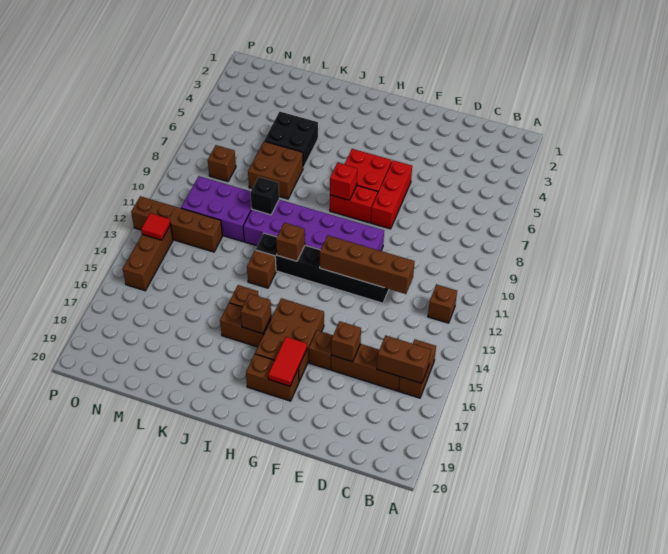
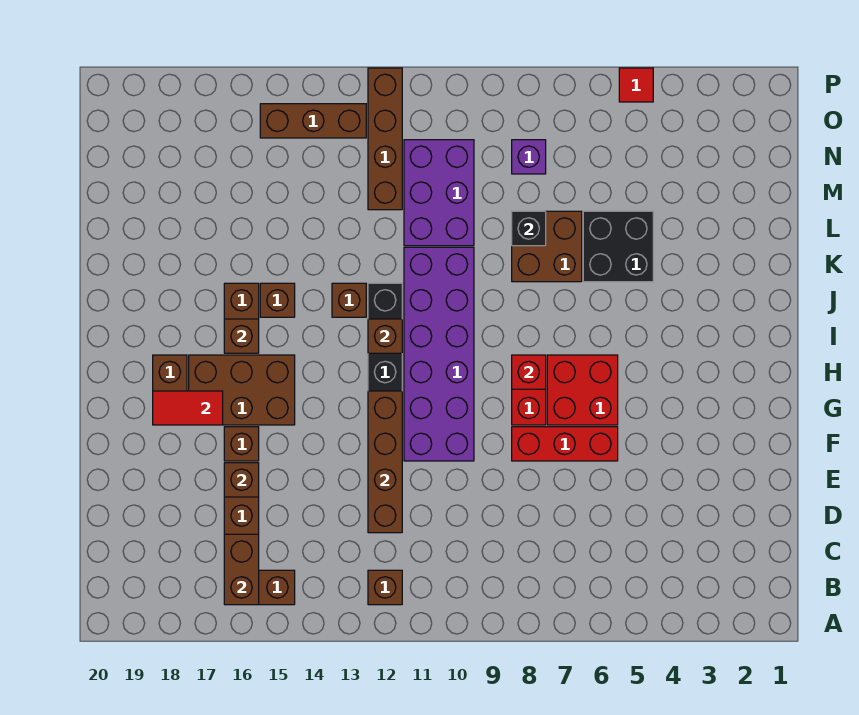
black brick K10 level 2 -> black brick L8 level 2
brown brick N8 level 1 -> purple brick N8 level 1
red tile O13 level 2 -> red tile P5 level 1

